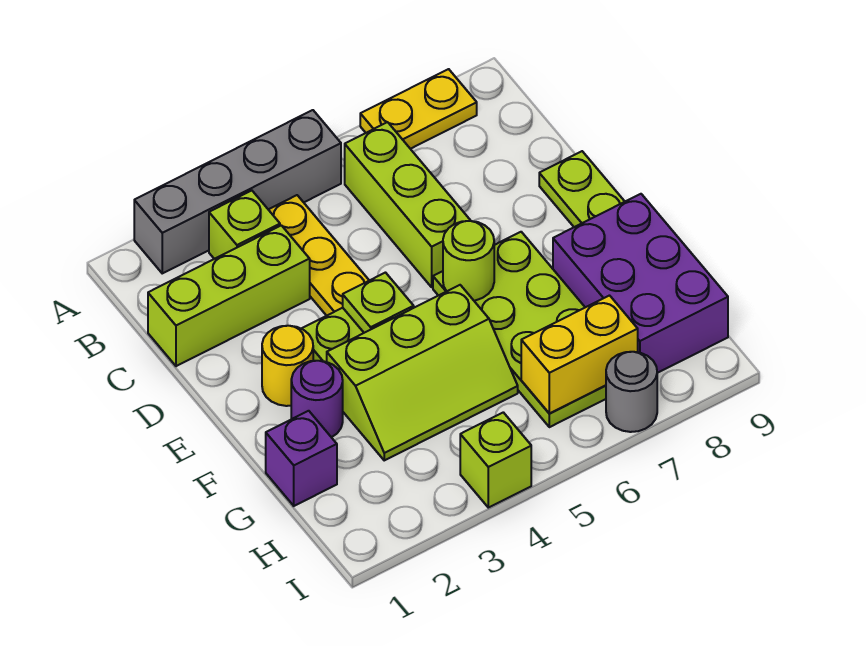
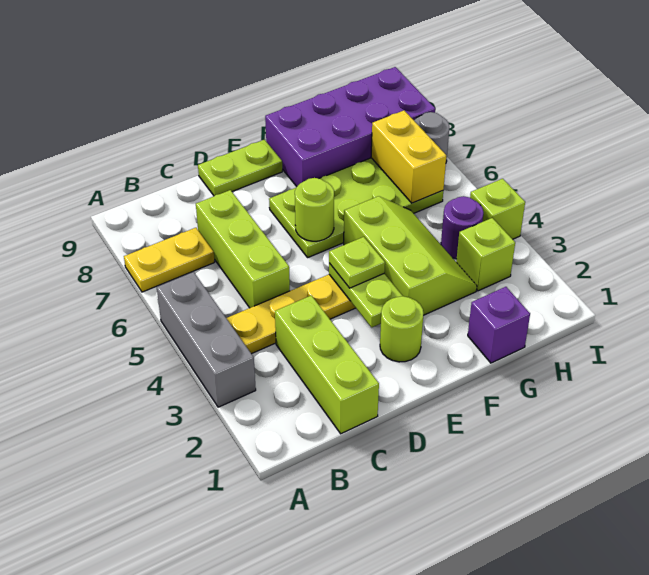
grey brick A2:A5 level 1 -> grey brick A3:A5 level 1
yellow plate A7:A8 level 1 -> yellow plate A7:B7 level 1
lime brick B3 level 1 -> lime brick H3 level 1
lime brick B6:D6 level 1 -> lime brick C5:C7 level 1
yellow round brick E2 level 1 -> lime round brick E2 level 1
purple round brick F2 level 1 -> purple round brick H4 level 1
purple brick F8:H9 level 1 -> purple brick F8:I9 level 1

